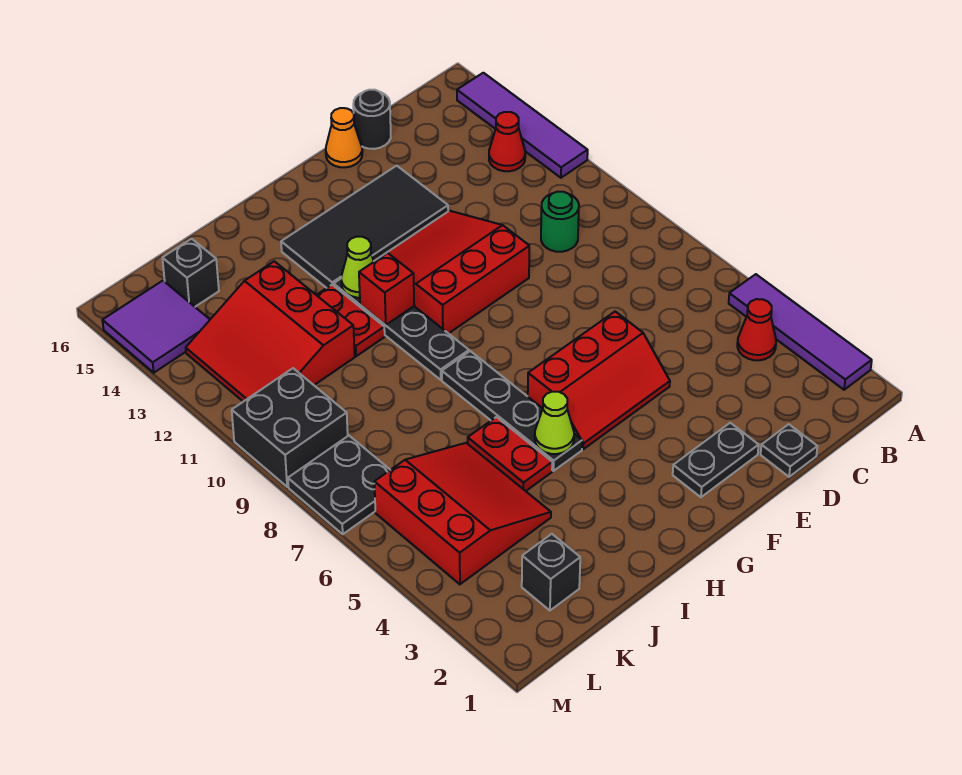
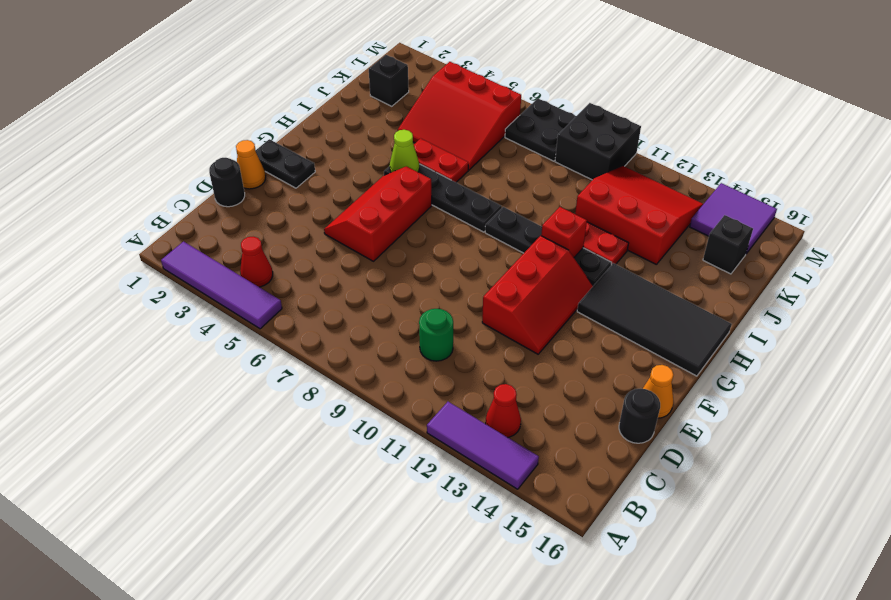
purple tile A12:A15 level 1 -> purple tile A12:A14 level 1
black plate D1 level 1 -> black round brick D1 level 1
none -> orange cone E1 level 1
black plate E2:F2 level 1 -> black plate F1:F2 level 1
red slope E10:G12 level 1 top 10 -> red slope E11:G12 level 1 top 11
black tile E13:H14 level 1 -> black tile G13:H16 level 1
lime cone H12 level 2 -> none

